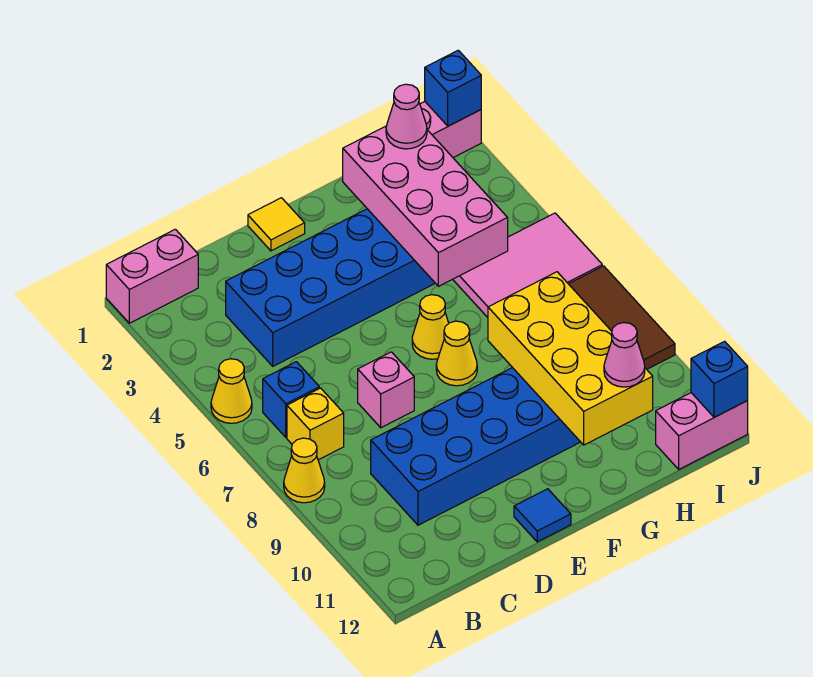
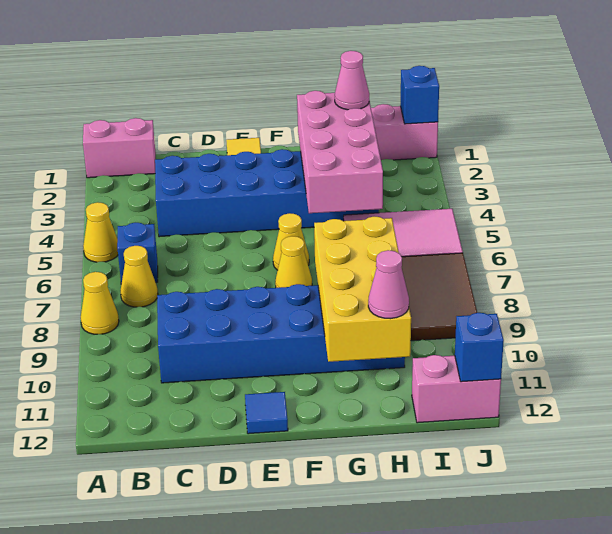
yellow brick B7 level 1 -> yellow cone B7 level 1
pink brick D7 level 1 -> none

